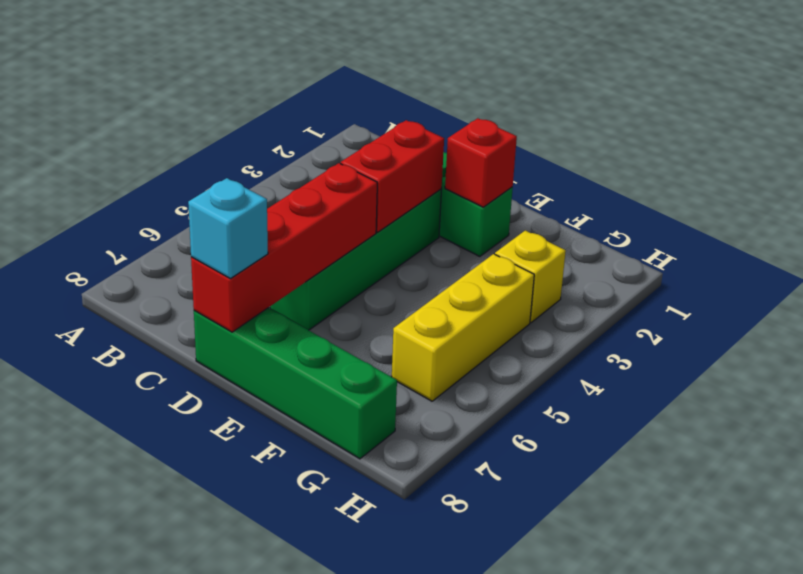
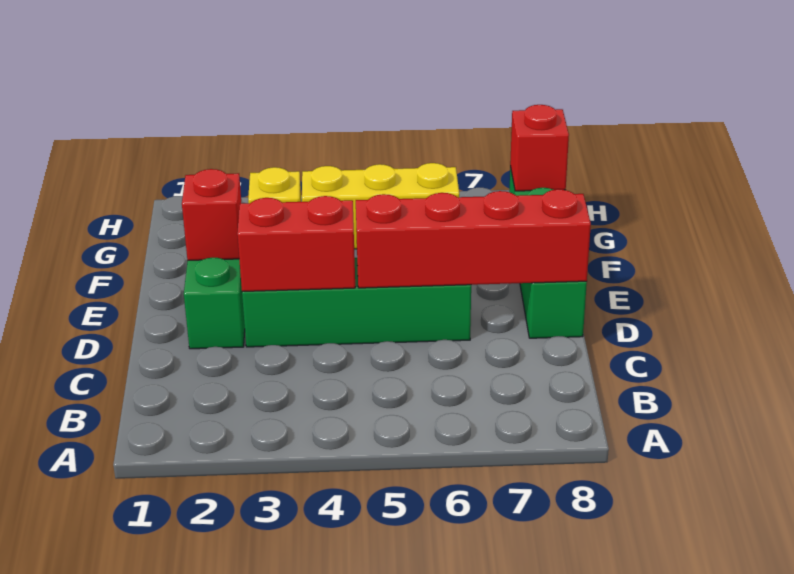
cyan brick D8 level 3 -> none
none -> red brick G8 level 2

